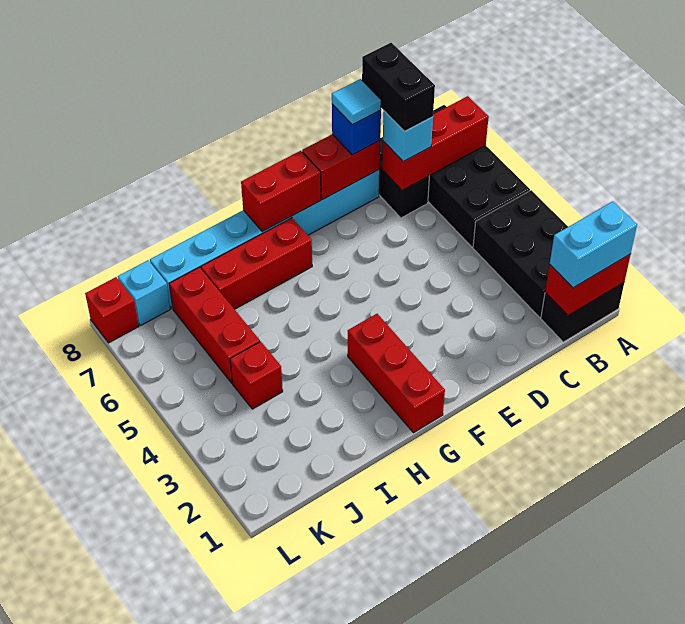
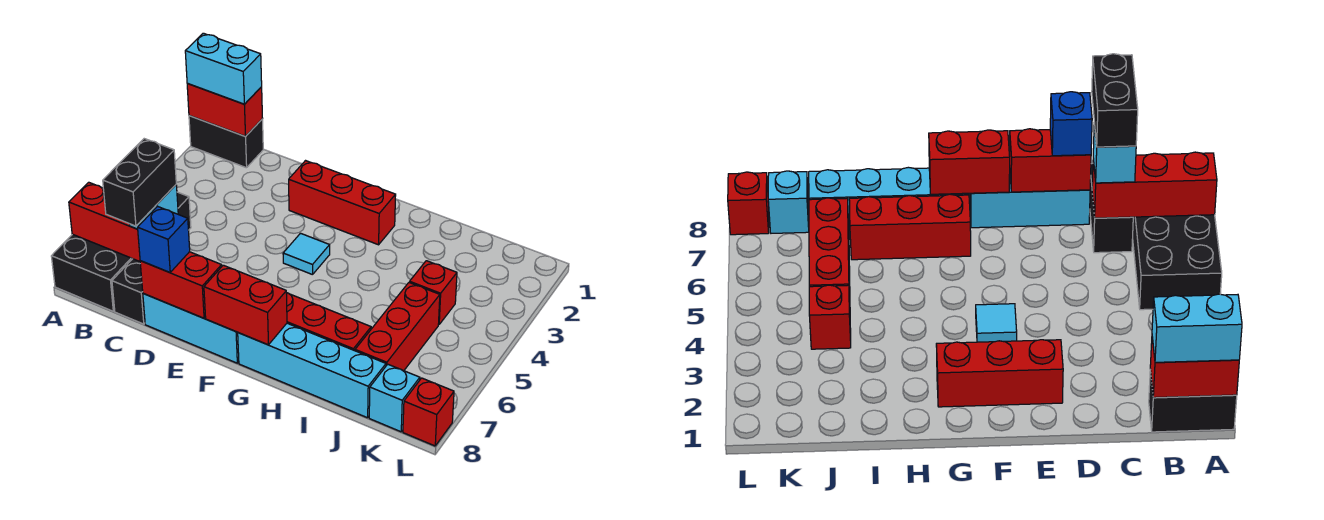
black brick A2:B4 level 1 -> none
cyan tile D8 level 4 -> cyan tile F4 level 1
red brick G1:G3 level 1 -> red brick E2:G2 level 1

